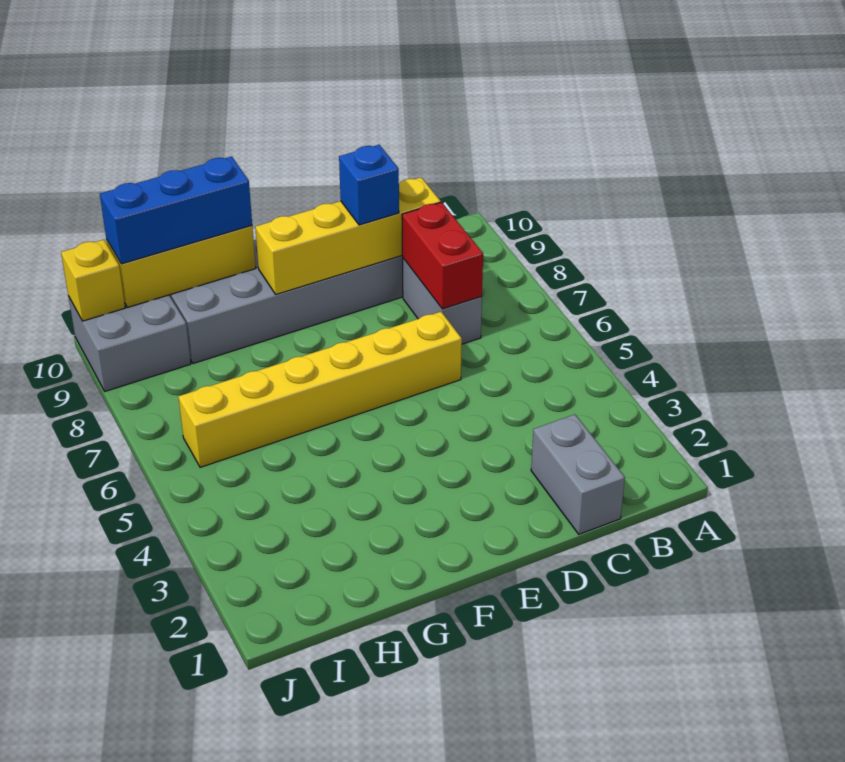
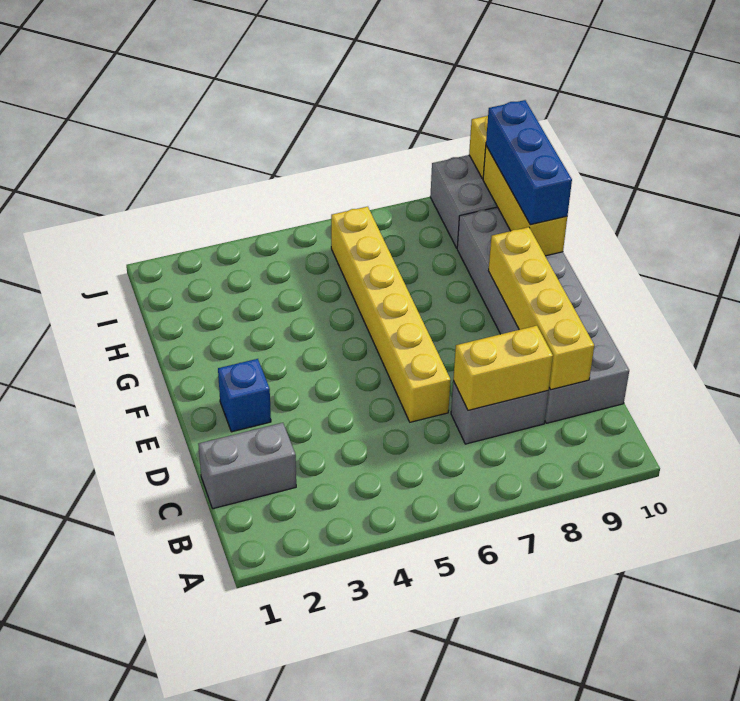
red brick C7:C8 level 2 -> yellow brick C7:C8 level 2
blue brick D9 level 3 -> blue brick E2 level 1

